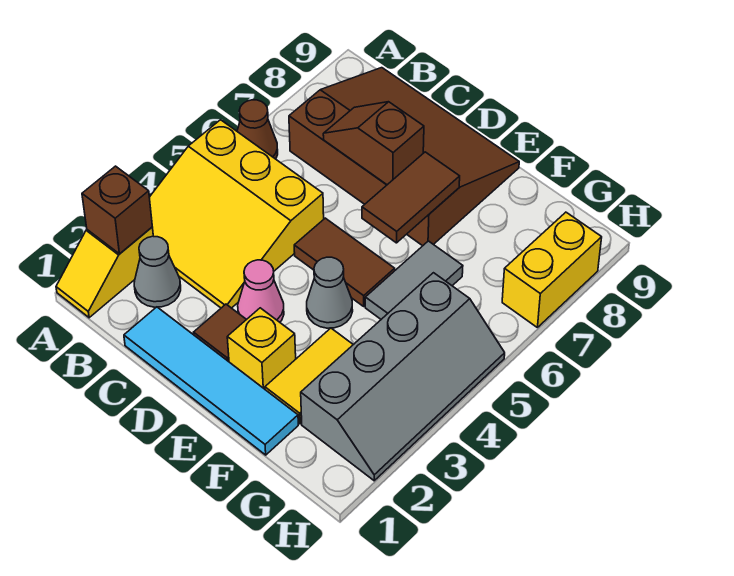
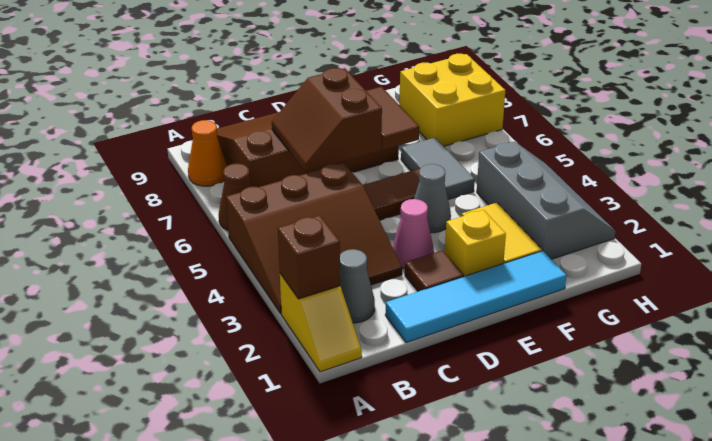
yellow slope A3:C5 level 1 top 5 -> brown slope A3:C5 level 1 top 5
none -> orange cone A8 level 1
brown slope C7:D7 level 2 top D -> brown slope C6:D7 level 2 top D
grey slope G2:H5 level 1 top G -> grey slope G2:H4 level 1 top G
yellow brick H7:H8 level 1 -> yellow brick G7:H8 level 1

